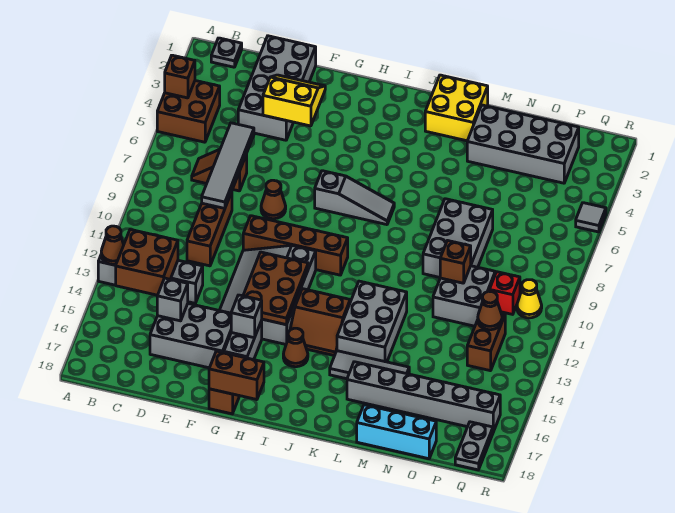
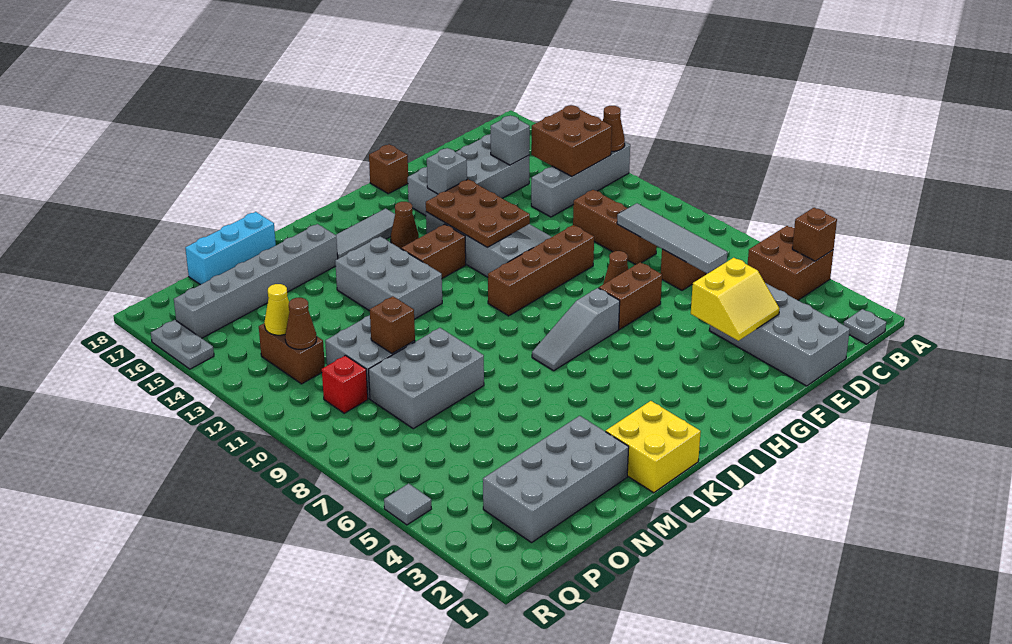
brown brick G18:H18 level 2 -> brown brick F7:G7 level 1
grey tile K15:M15 level 1 -> grey tile I16:K16 level 1
grey brick M7:N9 level 1 -> grey brick M8:O9 level 1
yellow cone Q10 level 1 -> yellow cone P13 level 2
grey plate Q17:Q18 level 1 -> grey plate R15:R16 level 1

